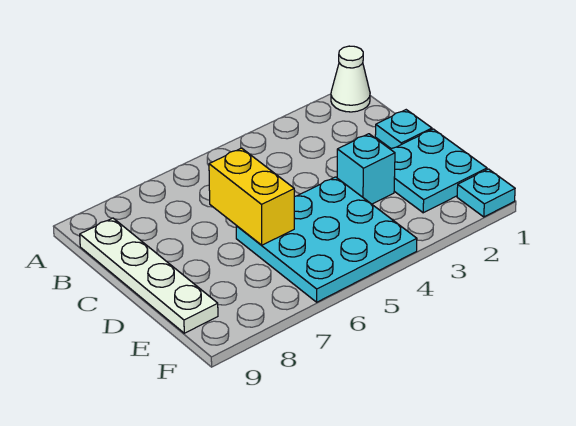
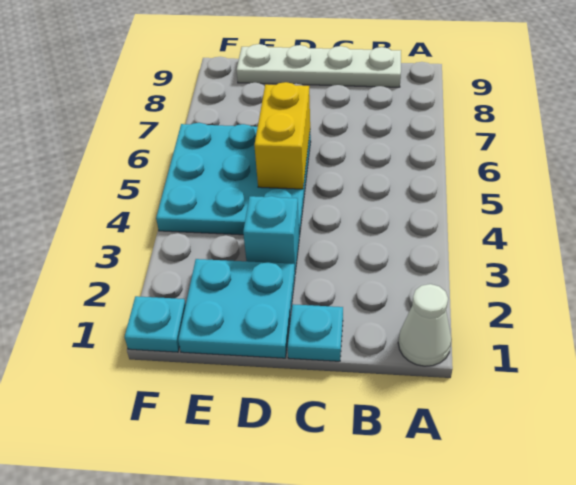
yellow brick C6:D6 level 2 -> yellow brick D5:D6 level 2

